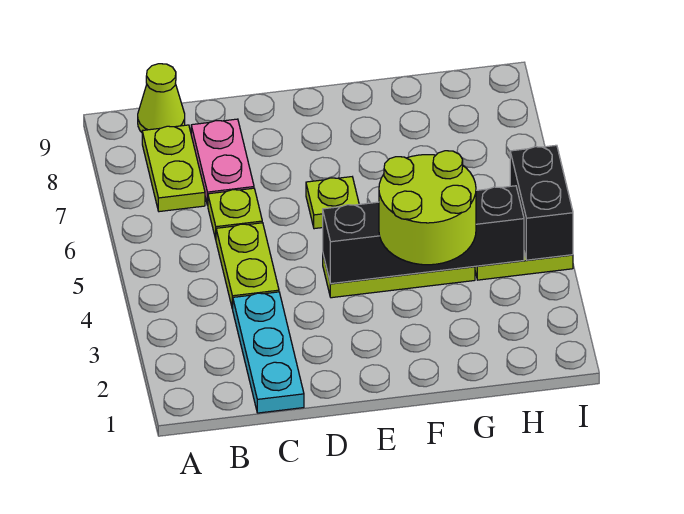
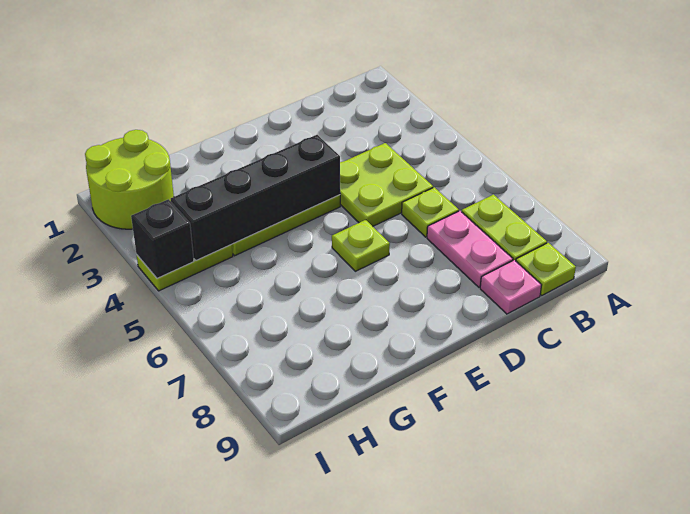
lime cone B9 level 1 -> lime plate B9 level 1
cyan plate C1:C3 level 1 -> none
lime plate C4:C5 level 1 -> lime plate C4:D5 level 1
none -> pink plate C9 level 1
lime round brick F3:G4 level 3 -> lime round brick H1:I2 level 1
black brick I4:I5 level 2 -> black brick I4 level 2

